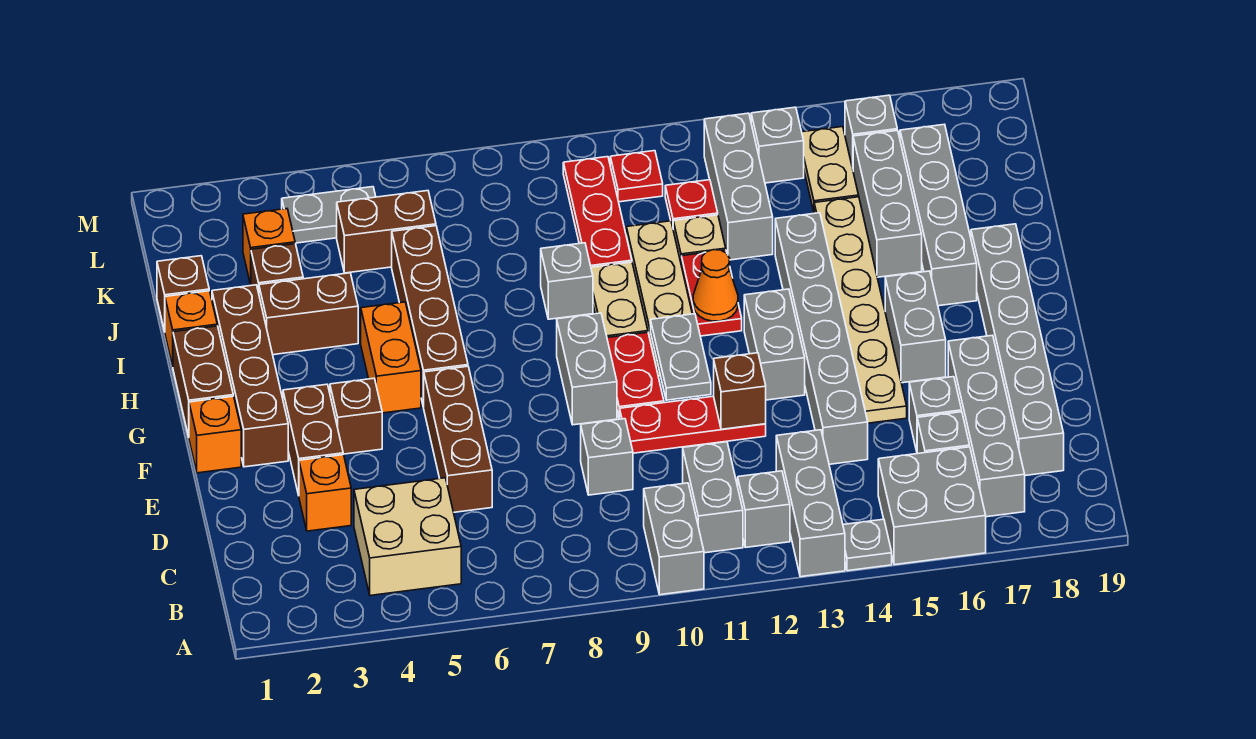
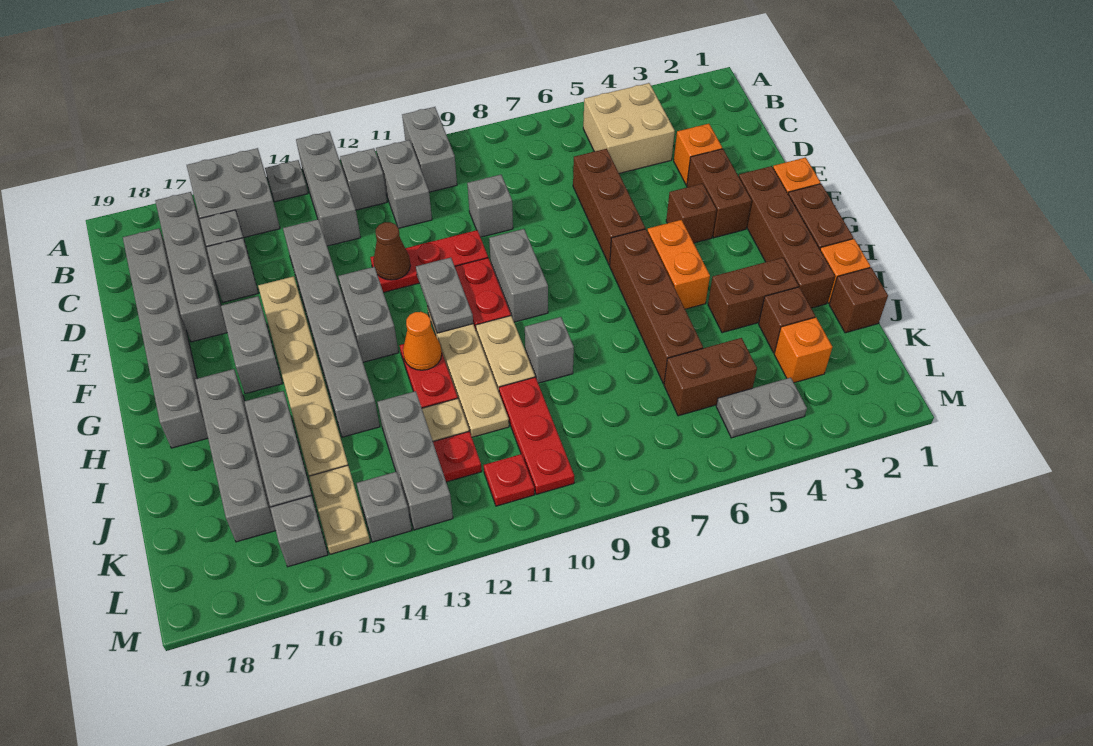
brown brick E12 level 2 -> brown cone E12 level 2

